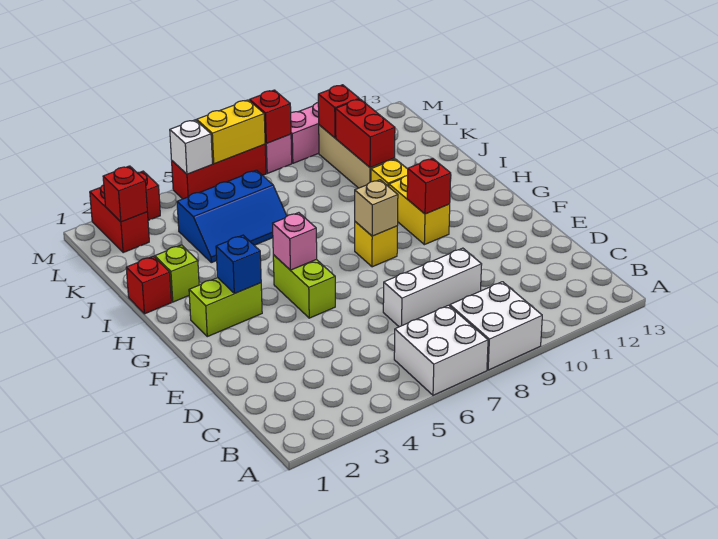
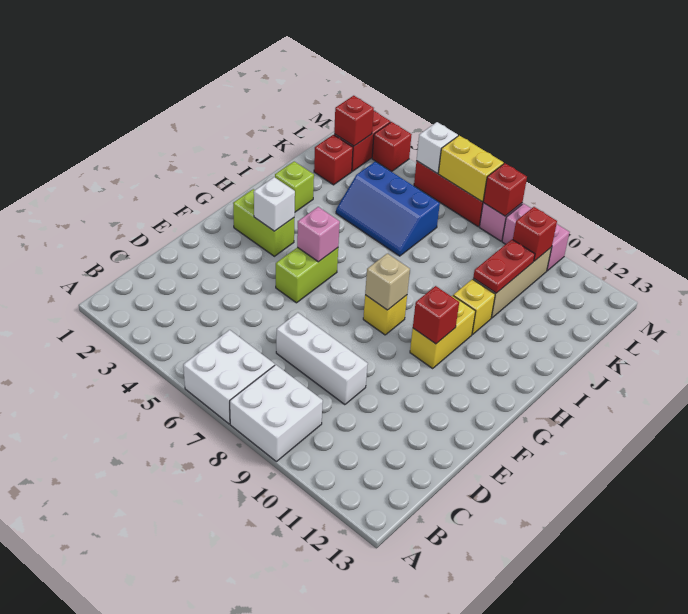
blue brick G3 level 2 -> white brick G3 level 2
red brick I1 level 1 -> red brick K2 level 1
red brick J10:K10 level 2 -> red plate J10:K10 level 2

